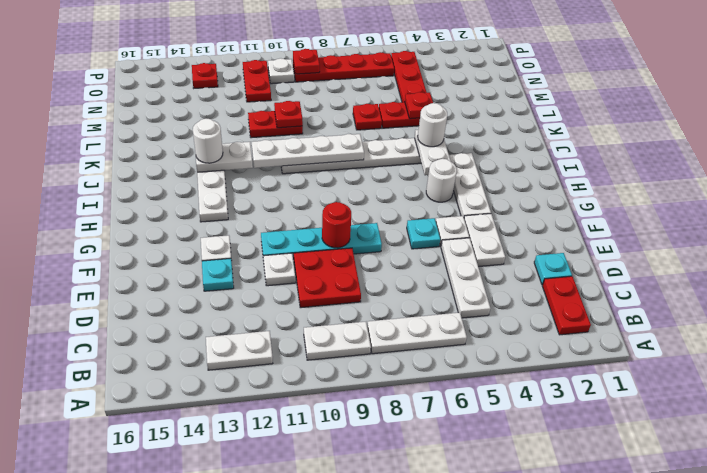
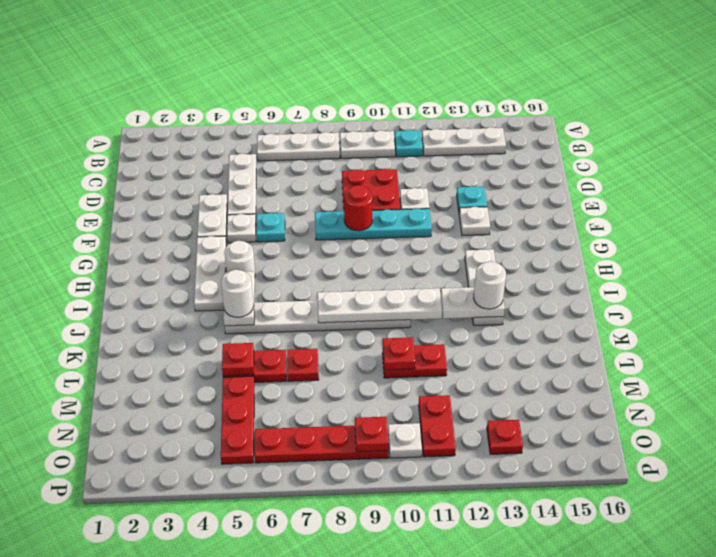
red plate B2:C2 level 1 -> none
white plate B12:B13 level 1 -> white plate B12:B14 level 1
cyan plate D2 level 1 -> cyan plate B11 level 1

